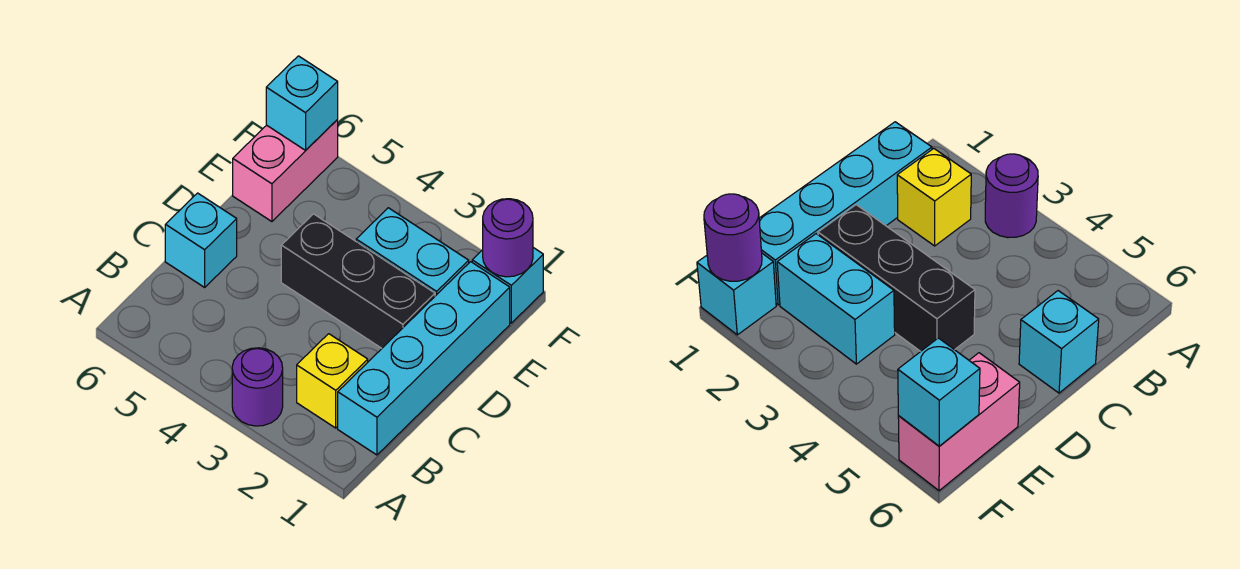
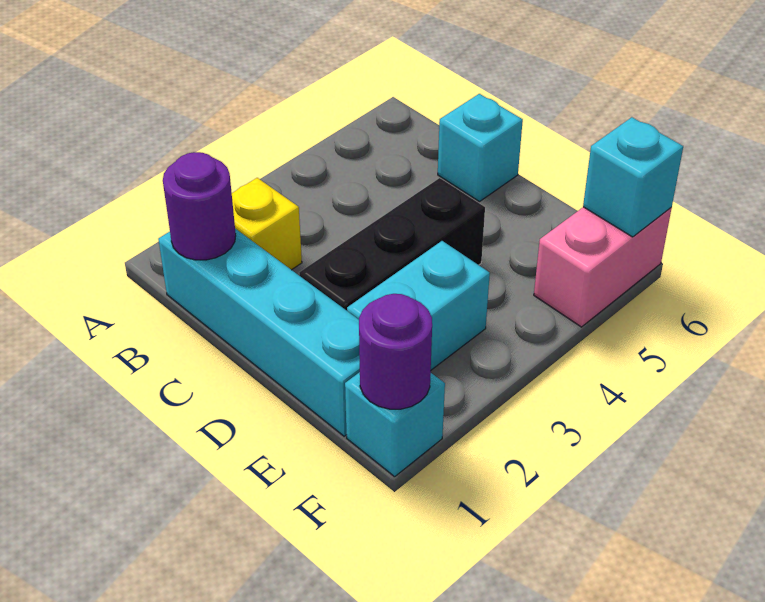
purple round brick A3 level 1 -> purple round brick B1 level 2
pink brick E6:F6 level 1 -> pink brick F5:F6 level 1

